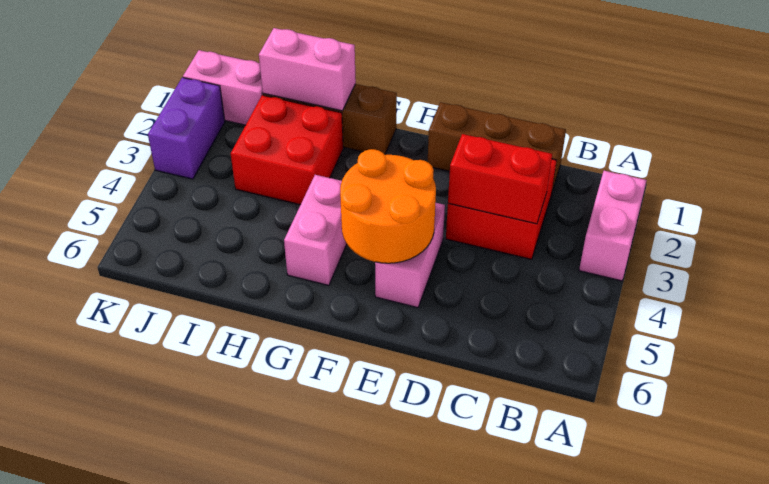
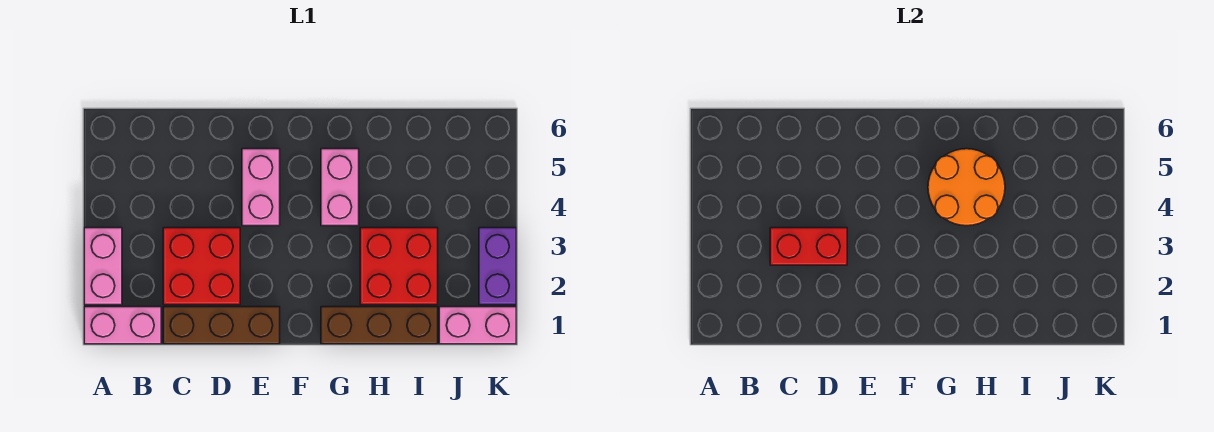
orange round brick E4:F5 level 2 -> orange round brick G4:H5 level 2
pink brick H1:I1 level 2 -> pink brick A1:B1 level 1

